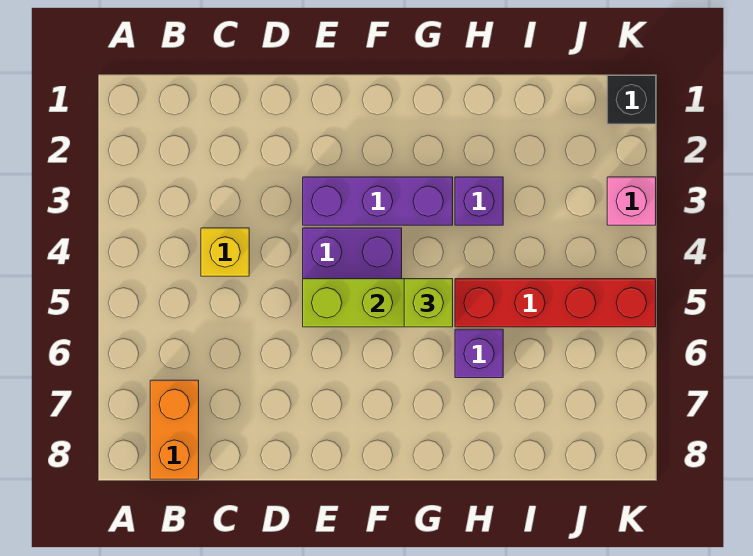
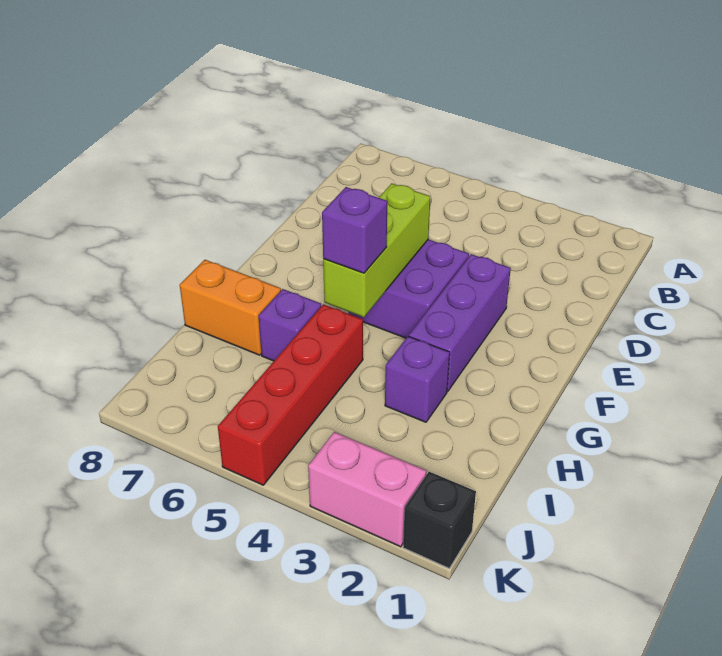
orange brick B7:B8 level 1 -> orange brick H7:H8 level 1
yellow brick C4 level 1 -> none
lime brick G5 level 3 -> purple brick G5 level 3
pink brick K3 level 1 -> pink brick K2:K3 level 1

